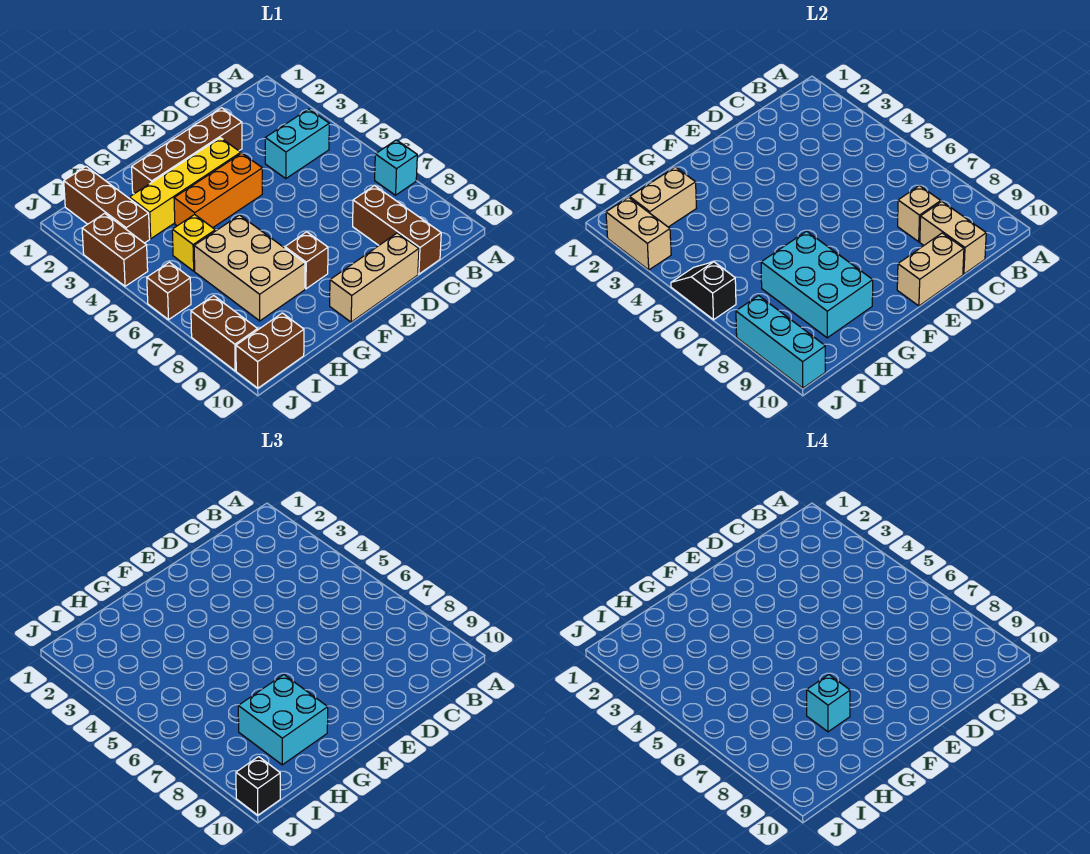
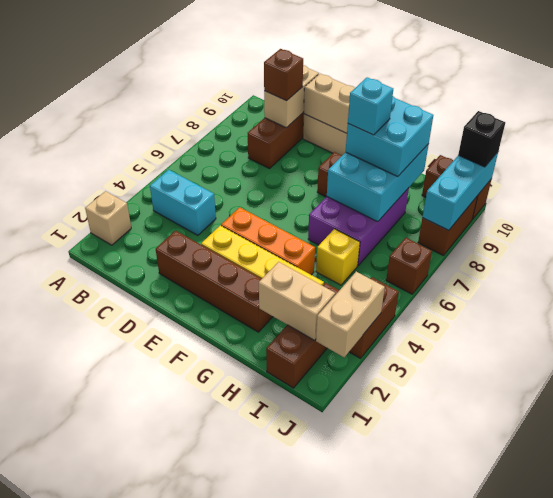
cyan brick A7 level 1 -> none
tan brick C8 level 2 -> tan brick A2 level 1
none -> brown brick C9 level 3
tan brick G6:H8 level 1 -> purple brick G6:H8 level 1
black slope J5:J6 level 2 top 6 -> none

